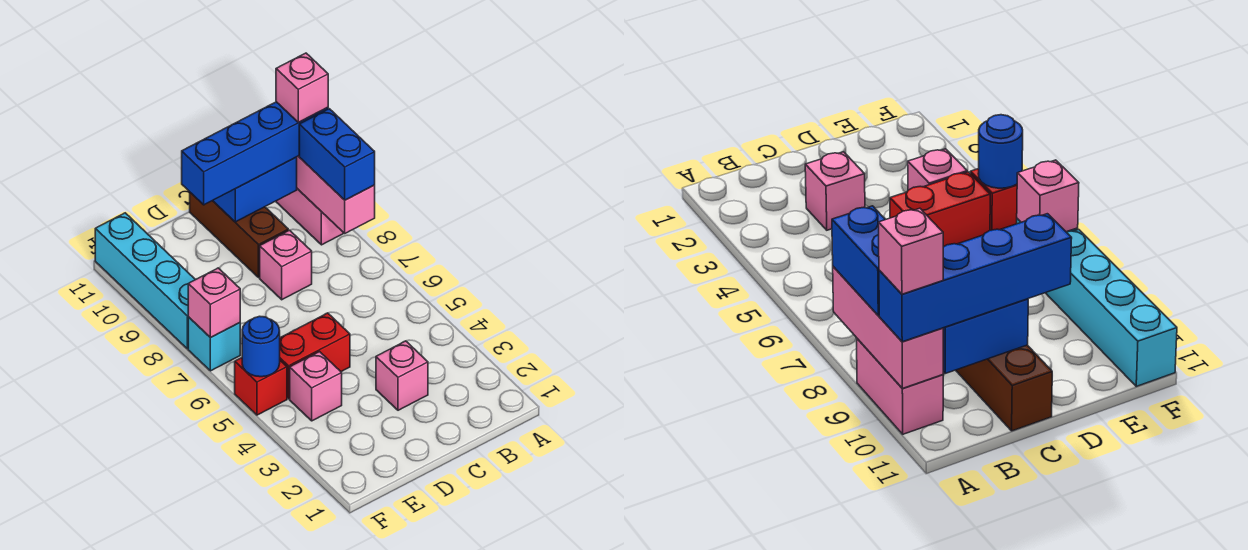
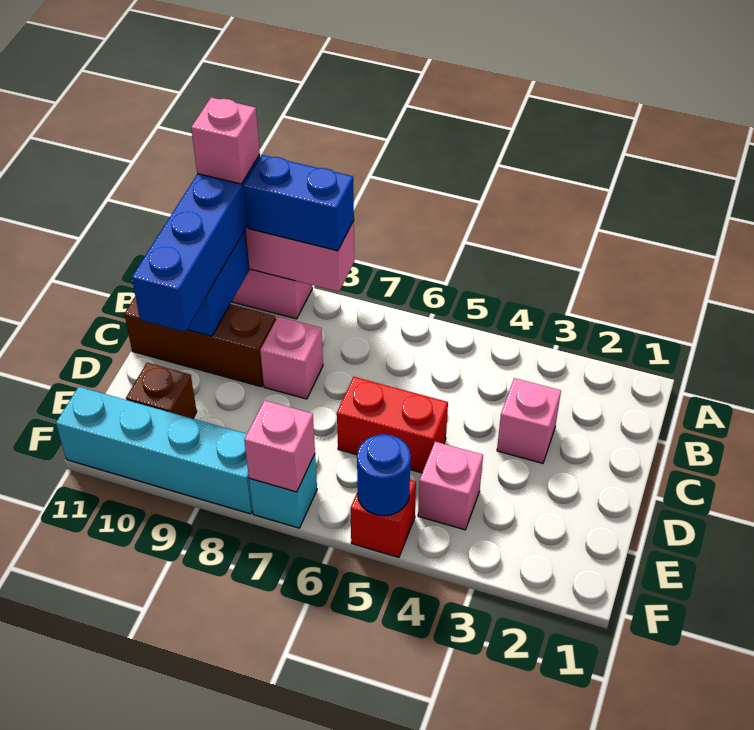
red brick D5:E5 level 1 -> red brick D5:D6 level 1
none -> brown brick E10 level 1

